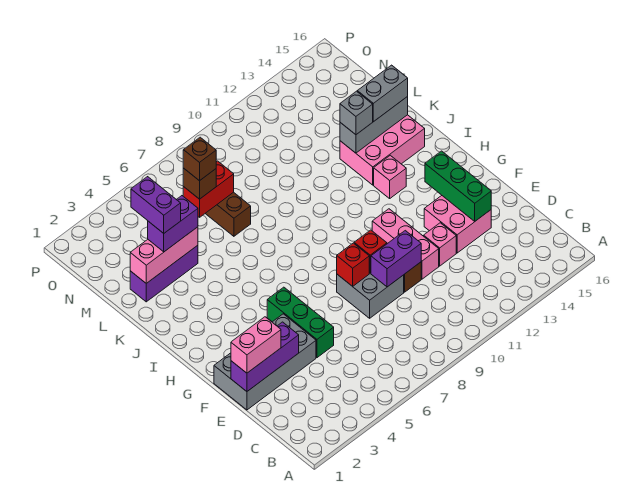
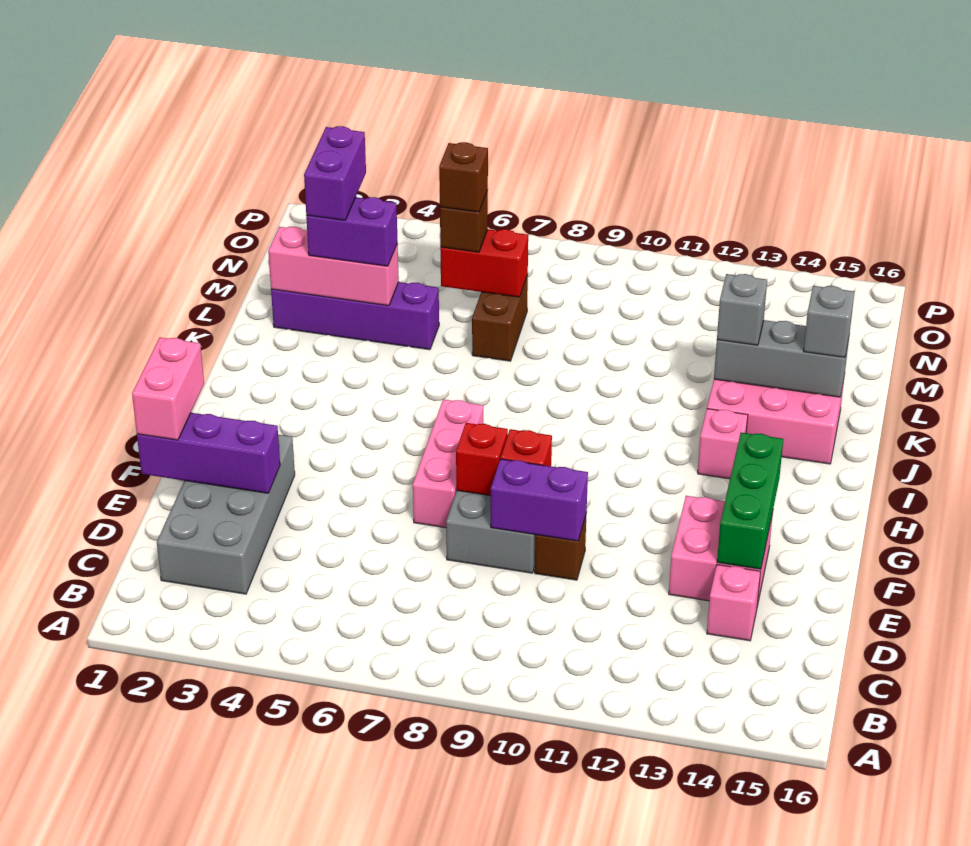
grey brick E1:F4 level 1 -> grey brick C2:F3 level 1
pink brick E1:E2 level 3 -> pink brick E1:F1 level 3
green brick E5:G5 level 1 -> none
pink brick E11:G11 level 1 -> pink brick F7:H7 level 1
pink brick E12 level 1 -> pink brick D14 level 1
grey brick K14:K15 level 3 -> grey brick K15 level 3
purple brick L2:L4 level 1 -> purple brick L2:L5 level 1

